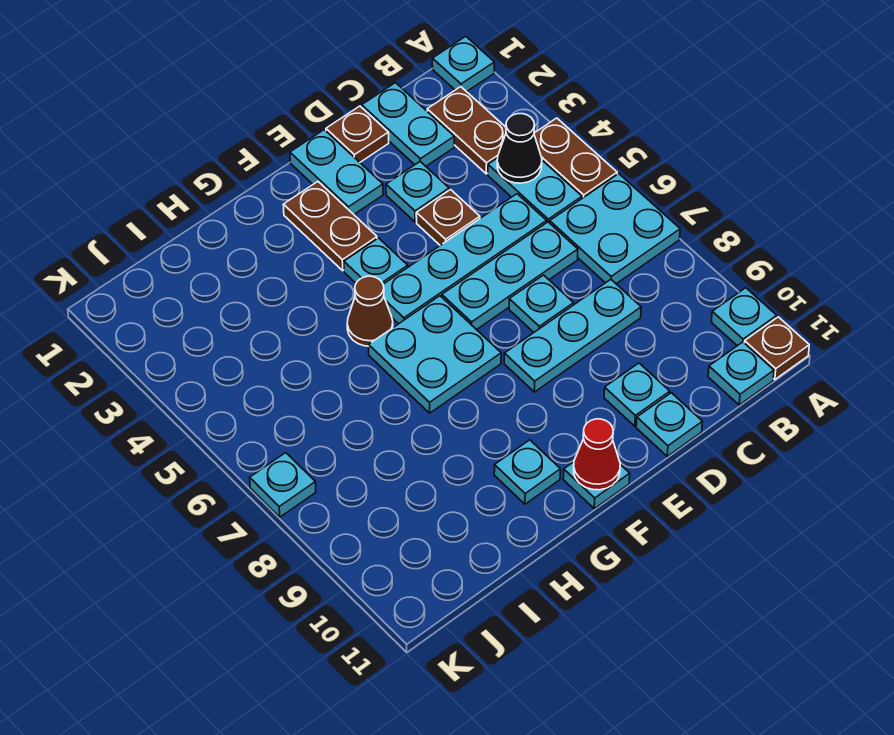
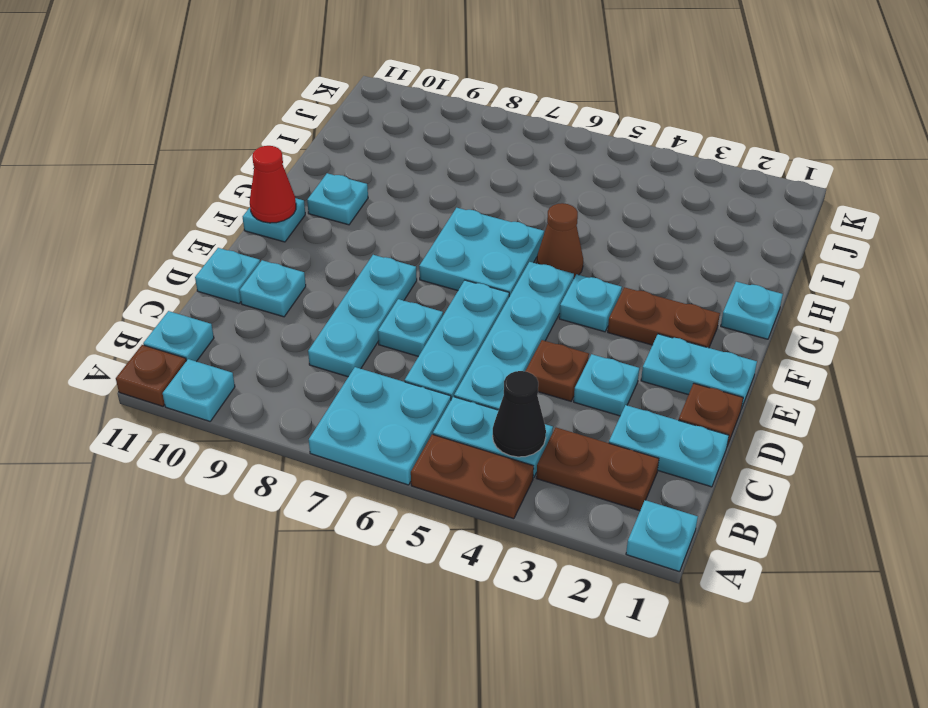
cyan plate K7 level 1 -> cyan plate G1 level 1

